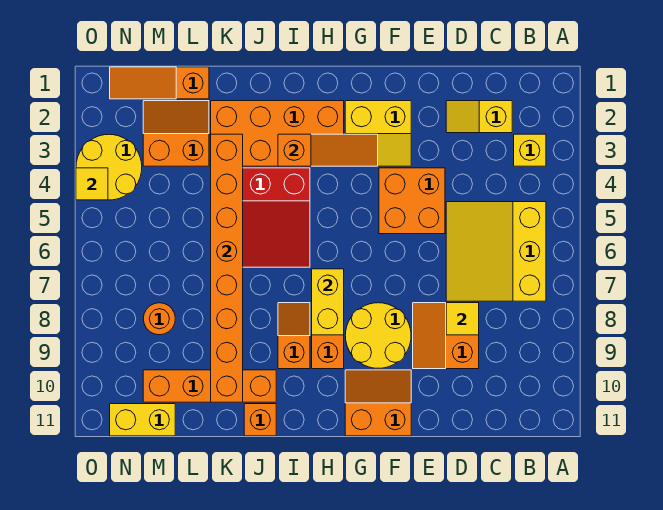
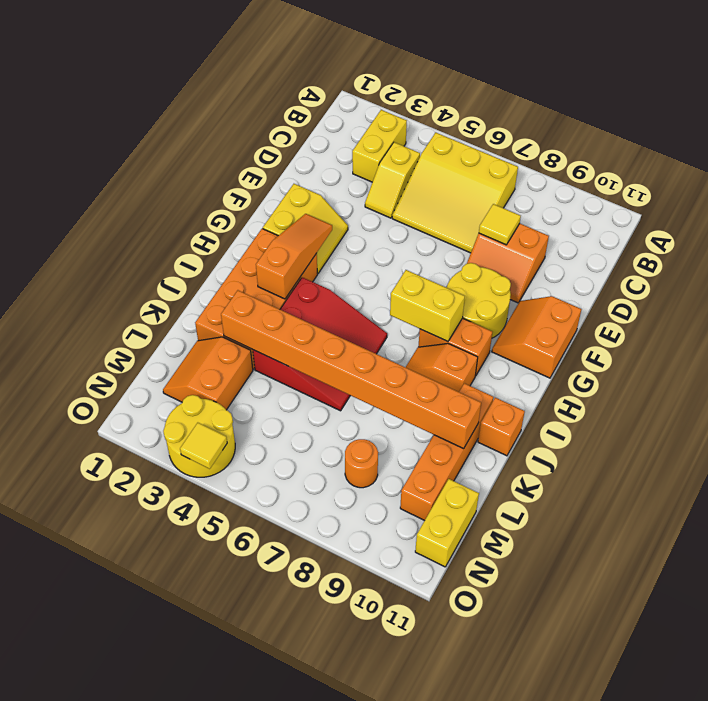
yellow brick B3 level 1 -> yellow brick B3:C3 level 1
yellow slope C2:D2 level 1 top C -> yellow slope C4:D4 level 1 top C
orange brick E4:F5 level 1 -> none
orange slope L1:N1 level 1 top L -> none

